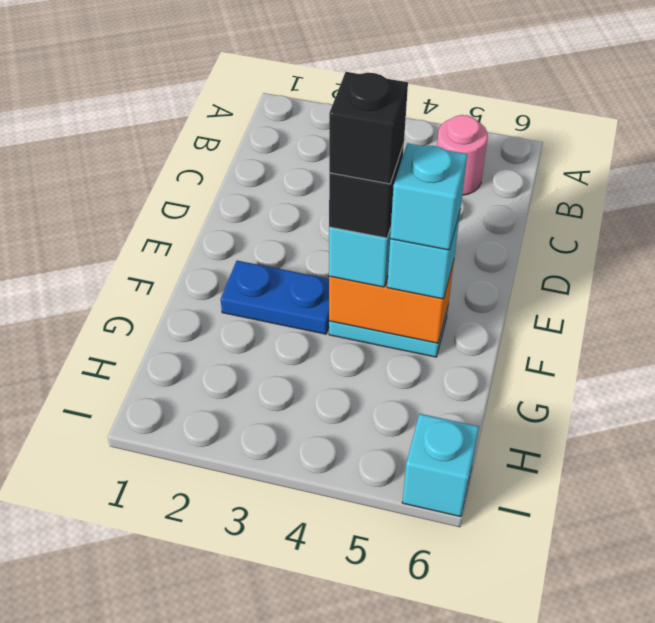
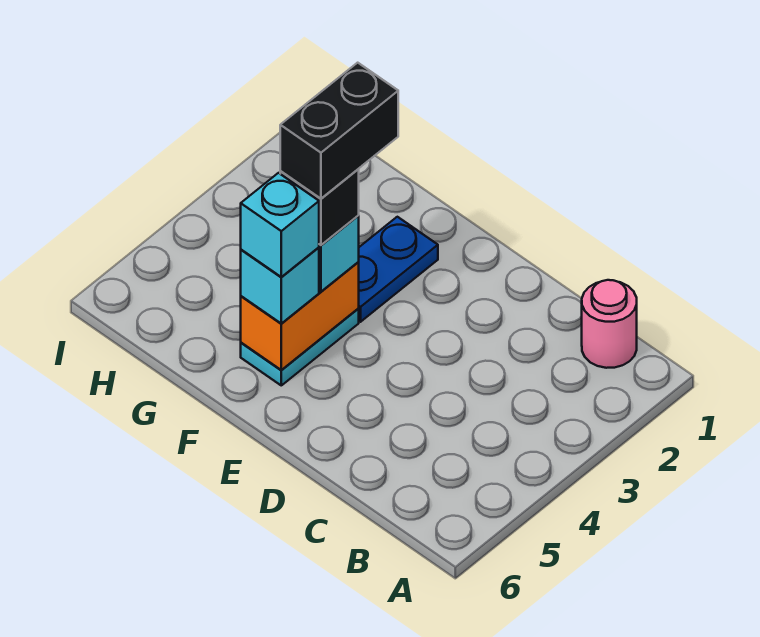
pink round brick B5 level 1 -> pink round brick B1 level 1
black brick F4 level 5 -> black brick F3:F4 level 5
cyan brick I6 level 1 -> none

